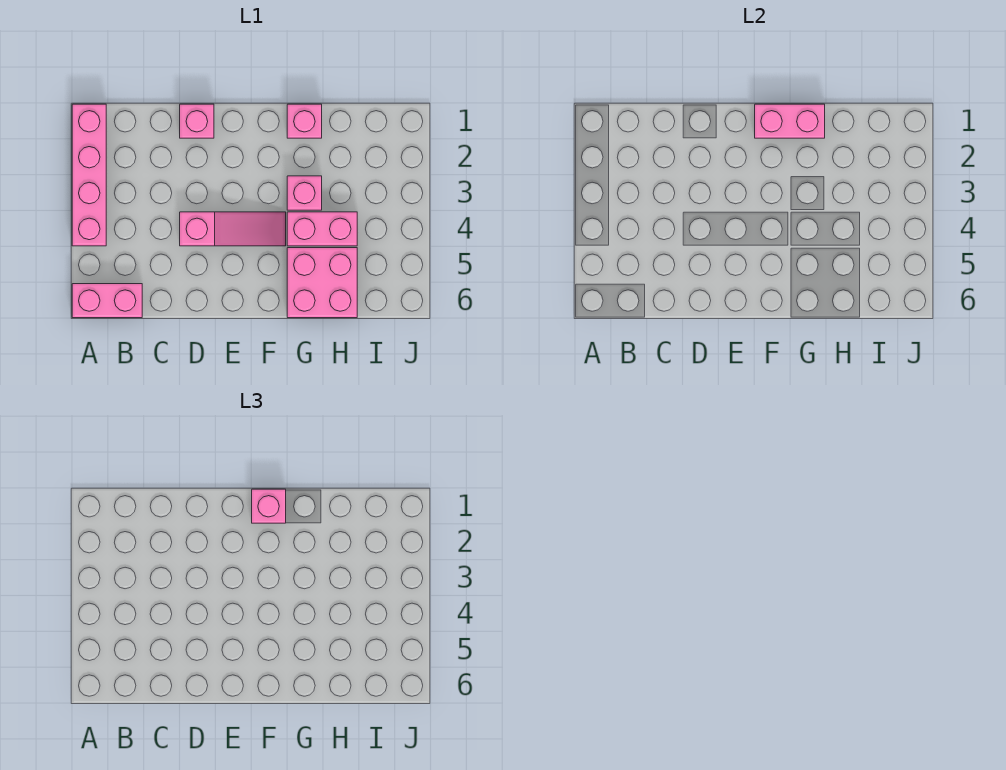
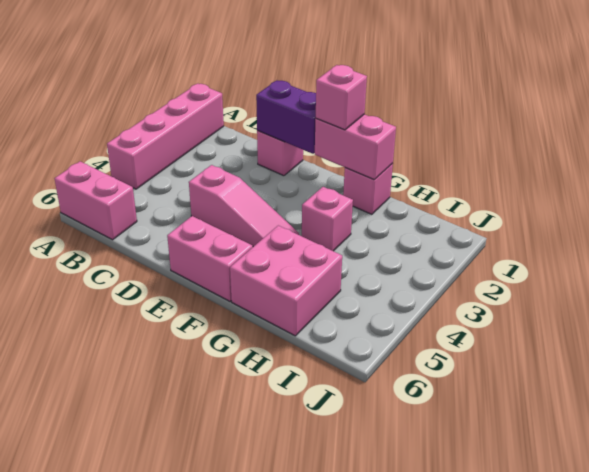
none -> purple brick D1:E1 level 2
pink brick G4:H4 level 1 -> pink brick E6:F6 level 1

